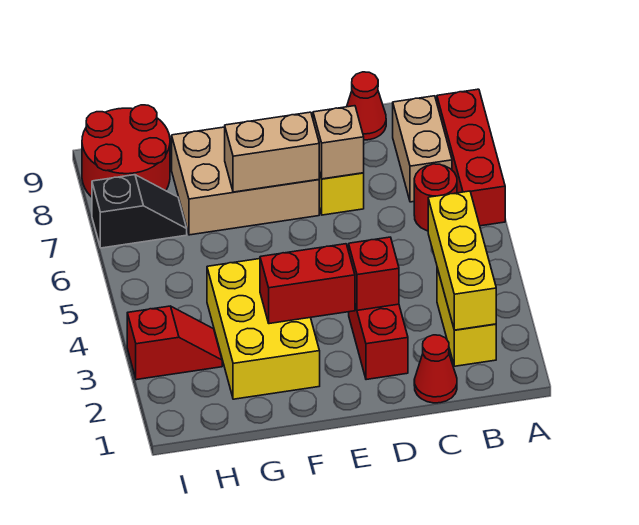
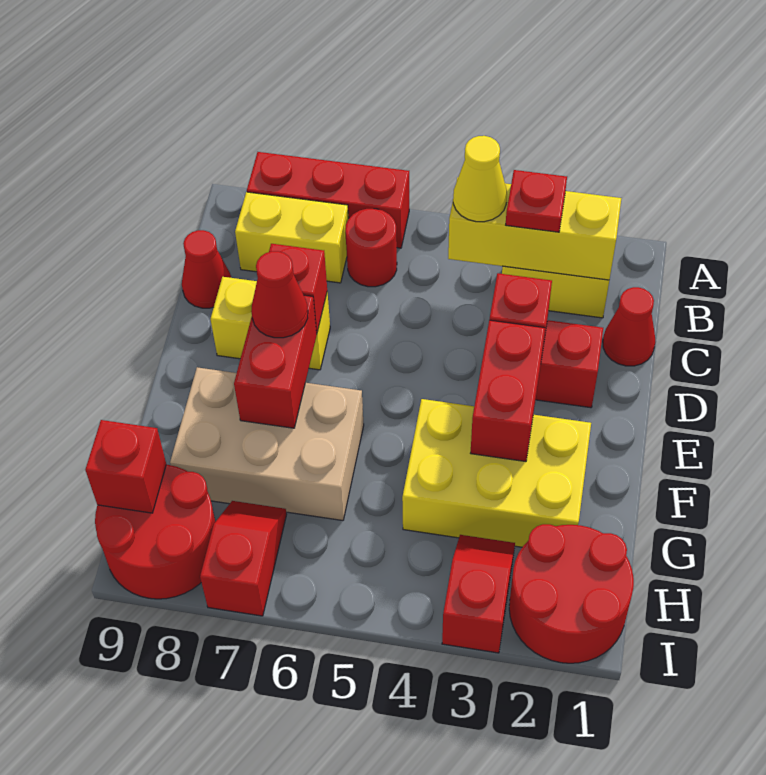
none -> red plate B3 level 3
none -> yellow cone B4 level 3
tan brick B7:B8 level 1 -> yellow brick B7:B8 level 1
tan brick D7 level 2 -> red brick D7 level 2
tan brick E7:G8 level 1 -> tan brick F6:G8 level 1
tan brick E7:F7 level 2 -> red brick E7:F7 level 2
none -> red cone E7 level 3
none -> red round brick H1:I2 level 1
black slope H7:I7 level 1 top I -> red slope H7:I7 level 1 top I
none -> red brick H9 level 2

